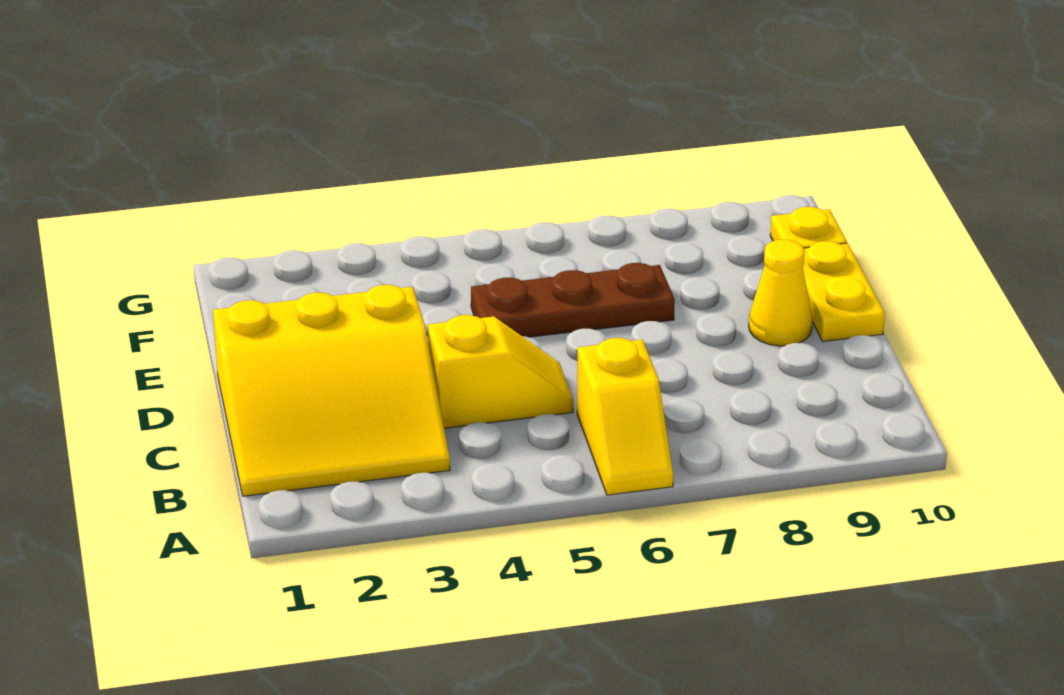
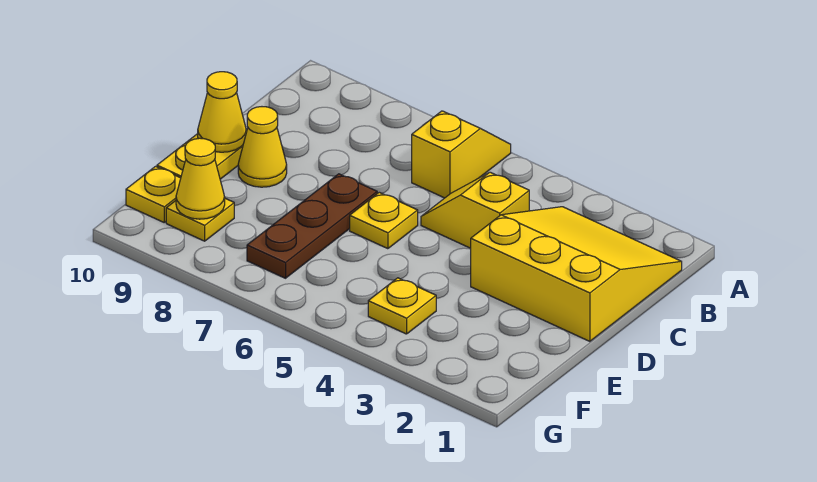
none -> yellow plate D6 level 1
none -> yellow cone D10 level 2
brown plate E5:E7 level 1 -> brown plate D7:F7 level 1
none -> yellow plate F4 level 1
none -> yellow plate F9 level 1
none -> yellow cone F9 level 2

